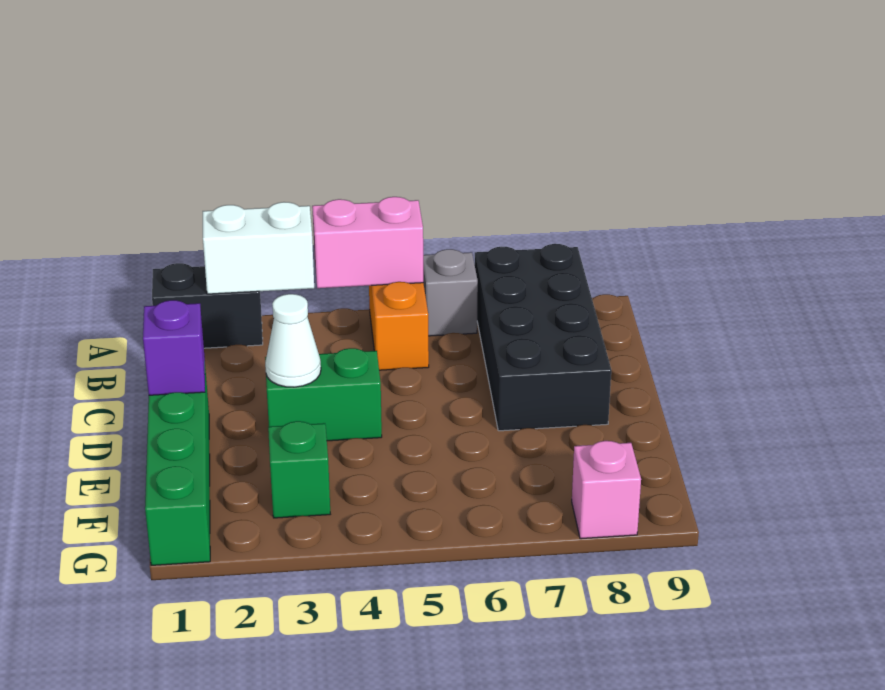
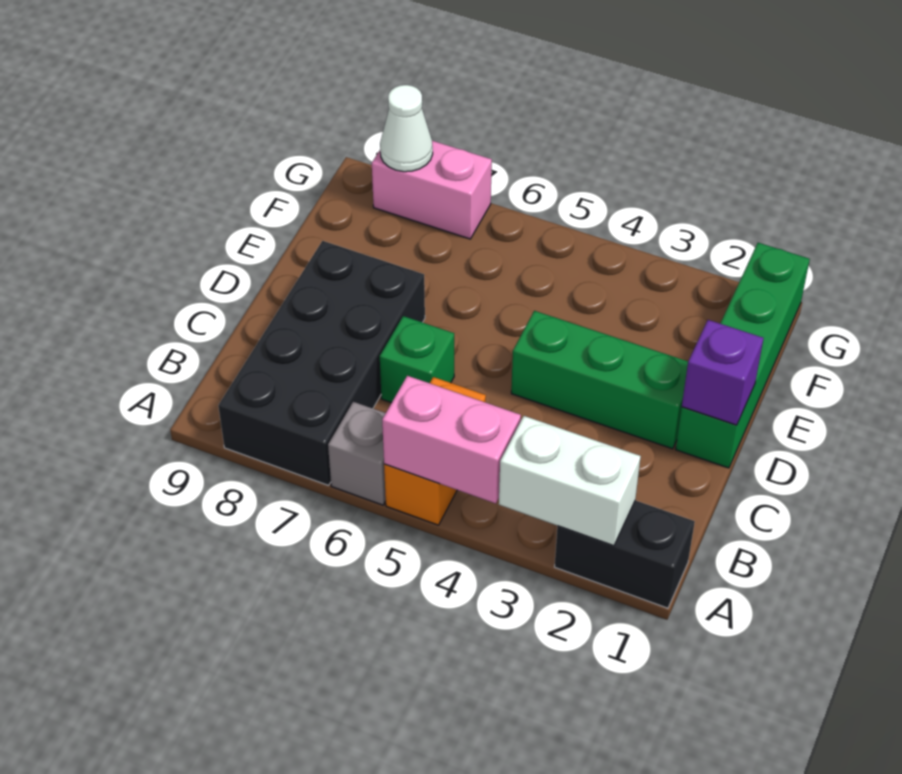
green brick D3:D4 level 1 -> green brick D2:D4 level 1
white cone D3 level 2 -> white cone G8 level 2
green brick F3 level 1 -> green brick C6 level 1
pink brick G8 level 1 -> pink brick G7:G8 level 1

